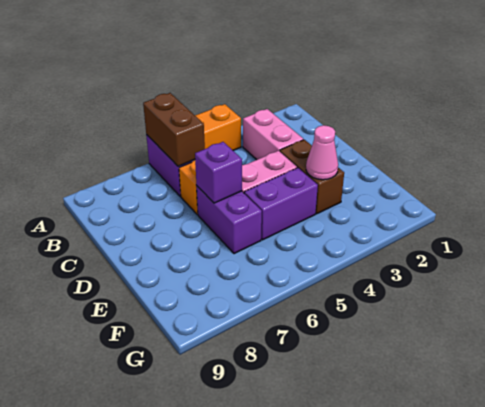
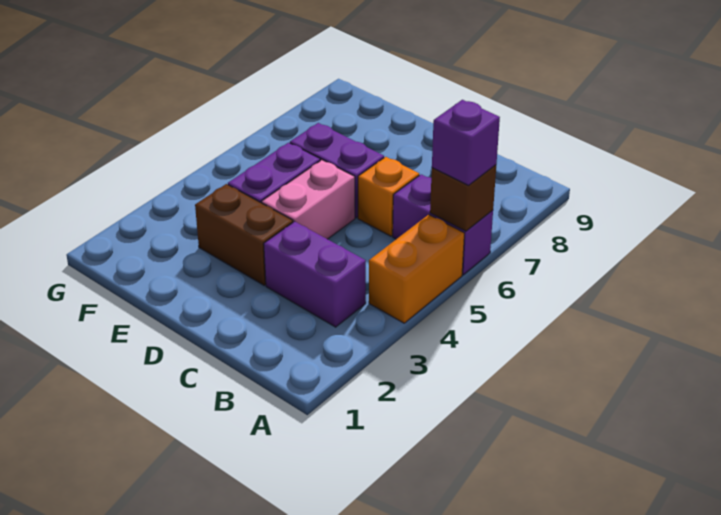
brown brick A6:B6 level 2 -> brown brick A6 level 2
pink brick B3:C3 level 1 -> purple brick B3:C3 level 1
purple brick D6 level 2 -> purple brick A6 level 3
pink cone E3 level 2 -> none

